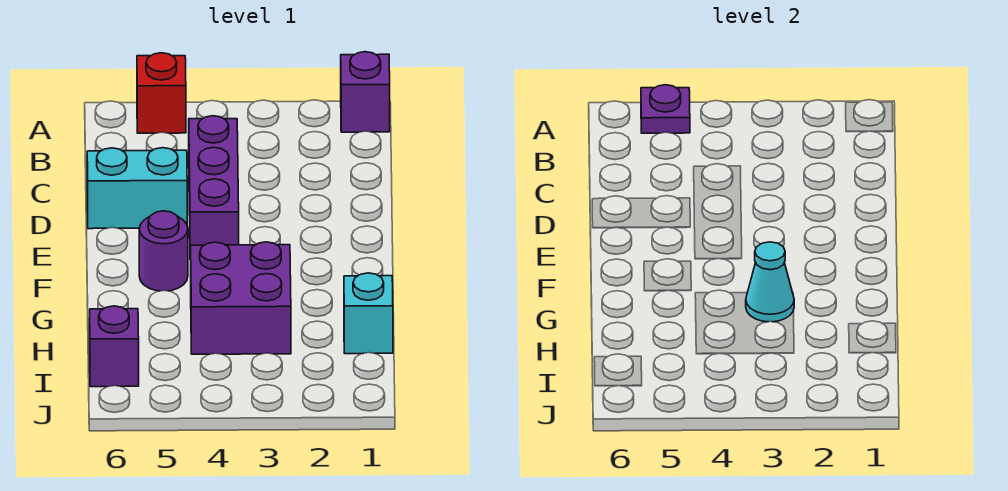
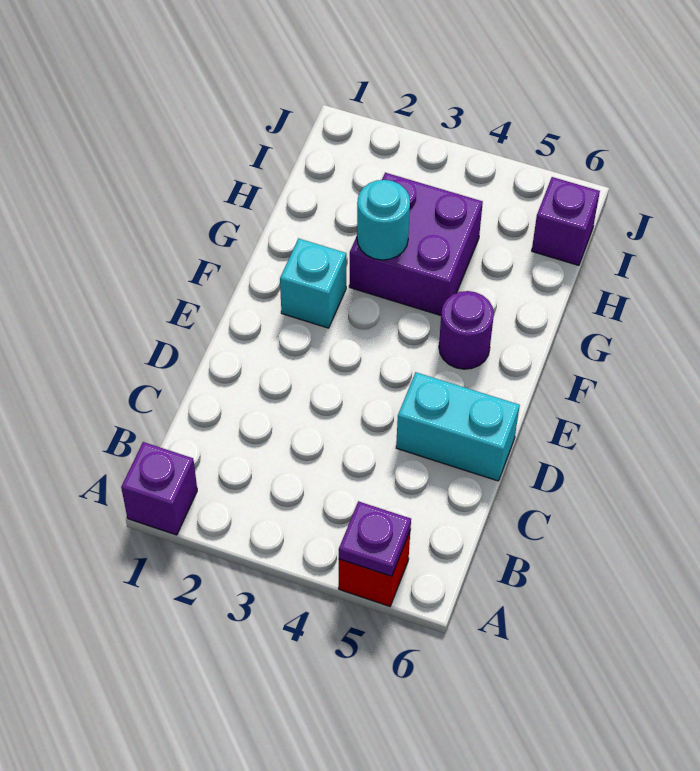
purple brick C4:E4 level 1 -> none
cyan cone G3 level 2 -> cyan round brick G3 level 2
cyan brick H1 level 1 -> cyan brick F2 level 1

